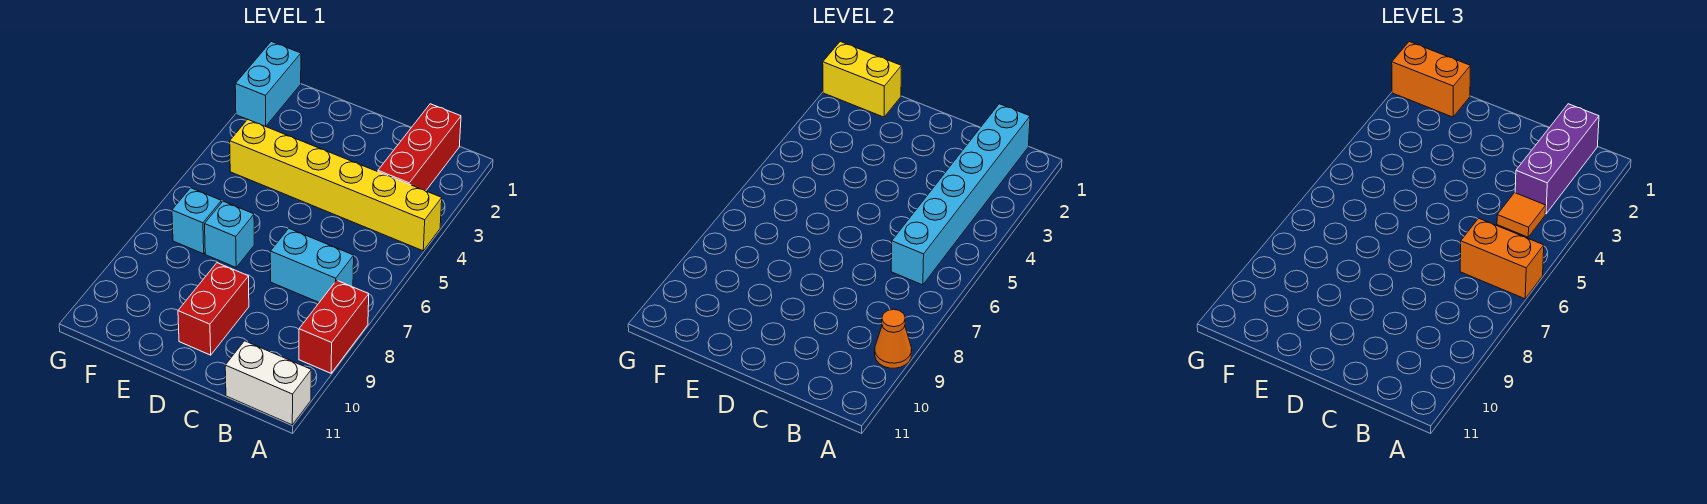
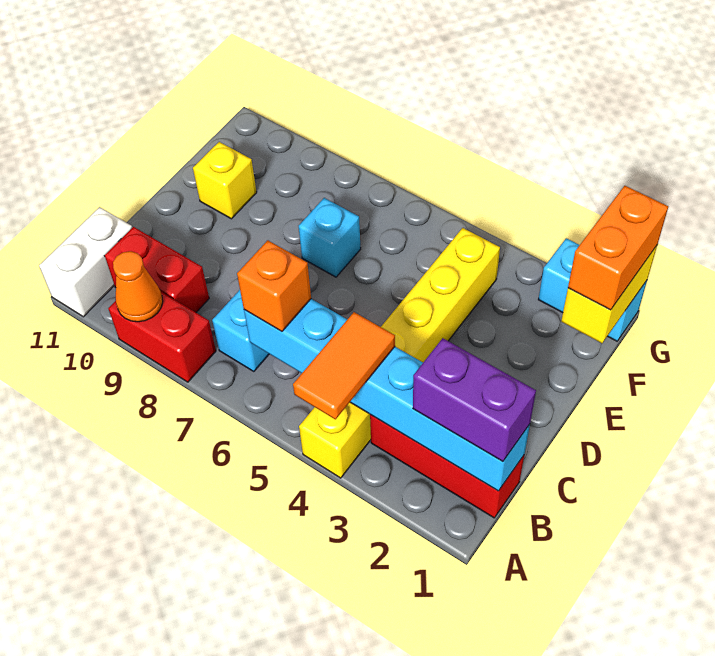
orange brick A6:B6 level 3 -> orange brick B6 level 3
purple brick B1:B3 level 3 -> purple brick B1:B2 level 3
orange tile B4 level 3 -> orange tile A4:B4 level 3
red brick D9:D10 level 1 -> red brick B9:B10 level 1
none -> yellow brick E10 level 1
cyan brick F7 level 1 -> none

